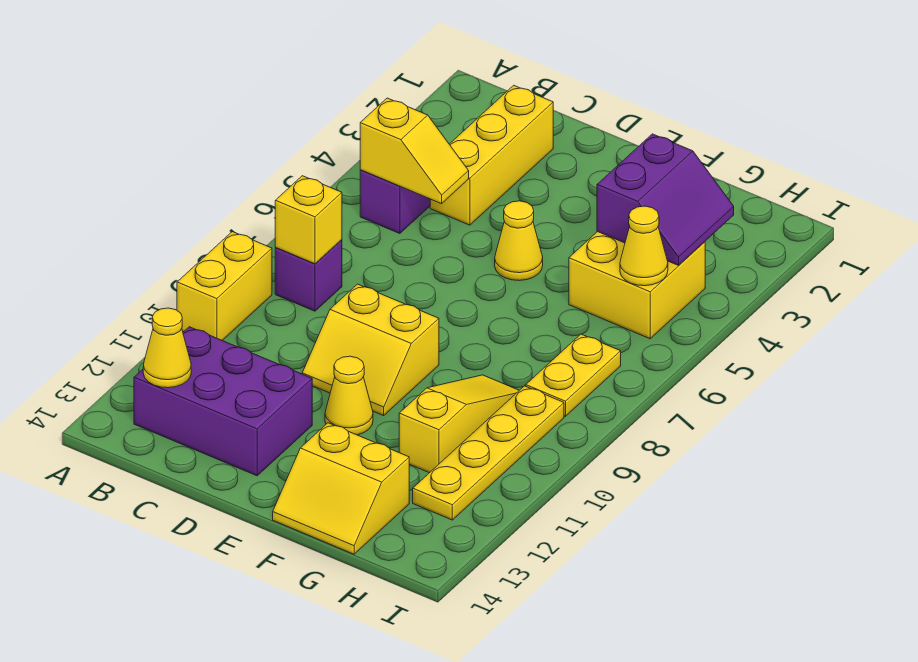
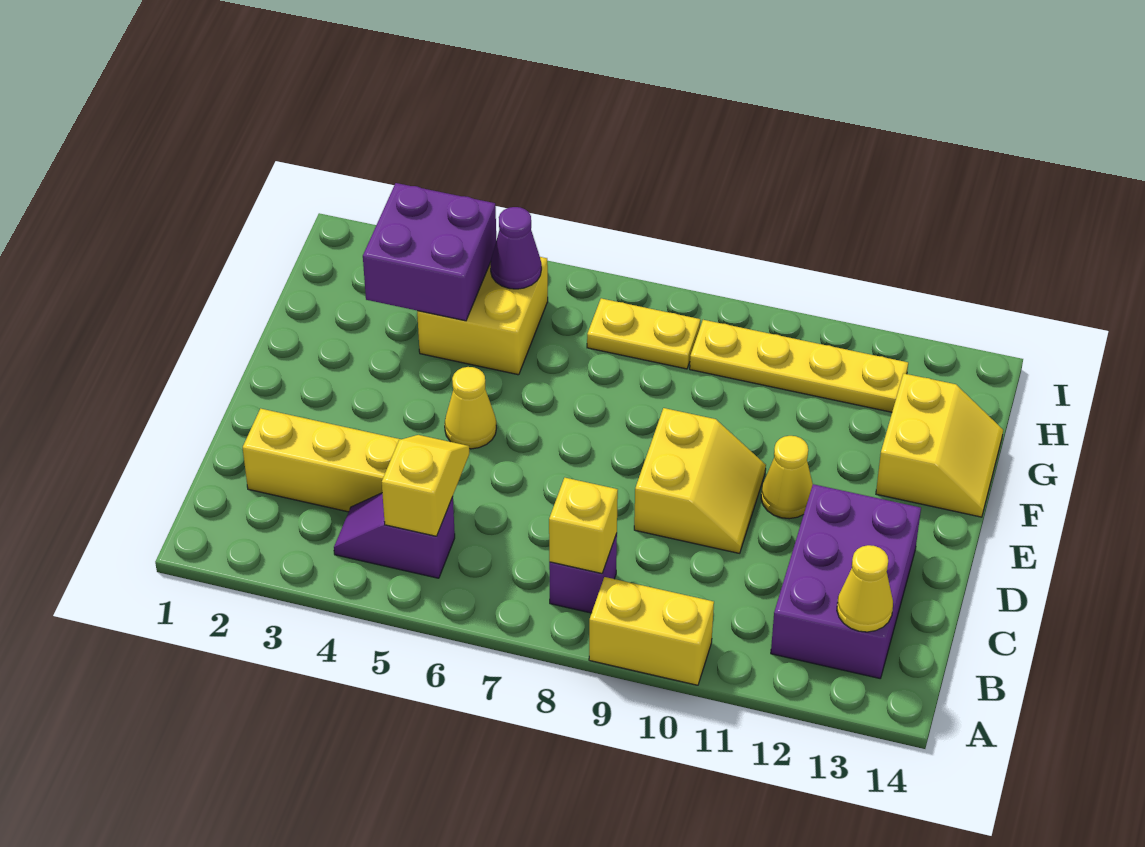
purple slope G3:H4 level 2 top G -> purple brick G3:H4 level 2
yellow slope G9:G11 level 1 top 11 -> none
yellow cone H5 level 2 -> purple cone H5 level 2

